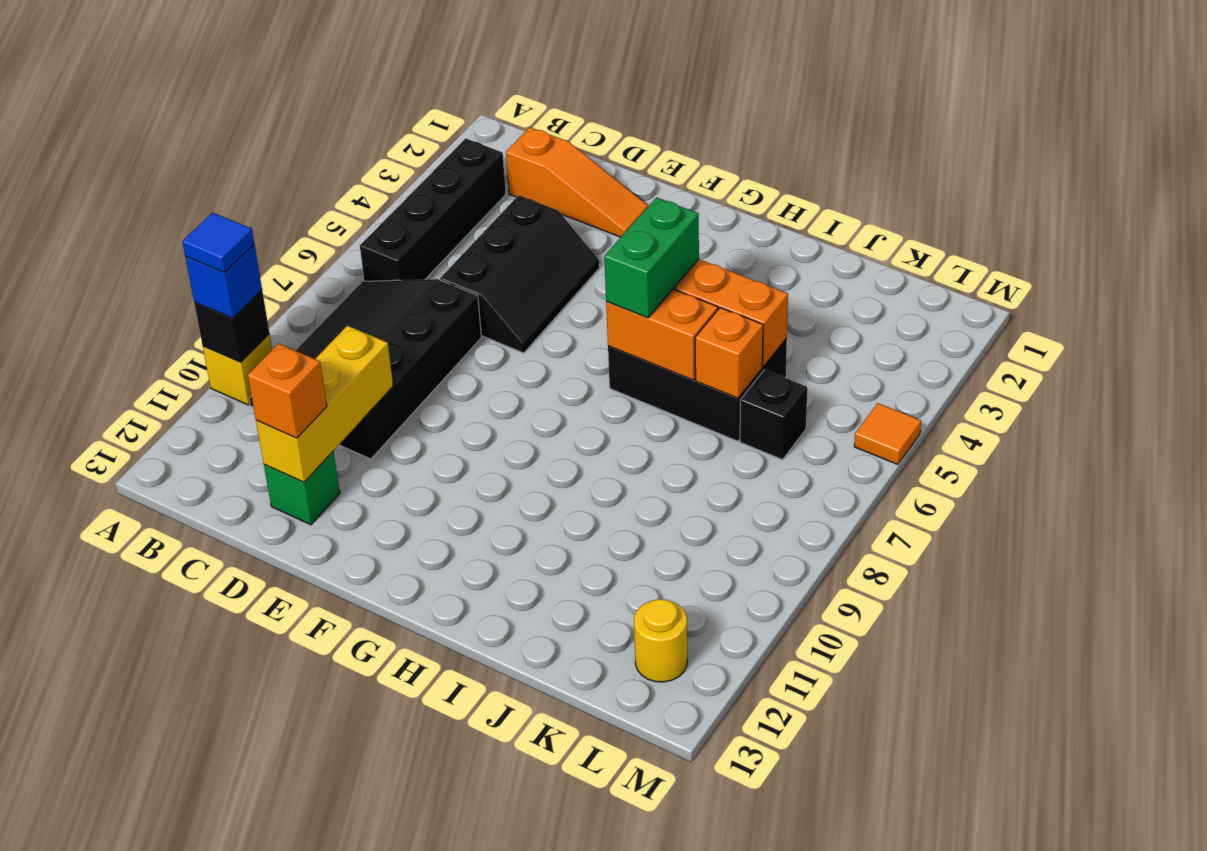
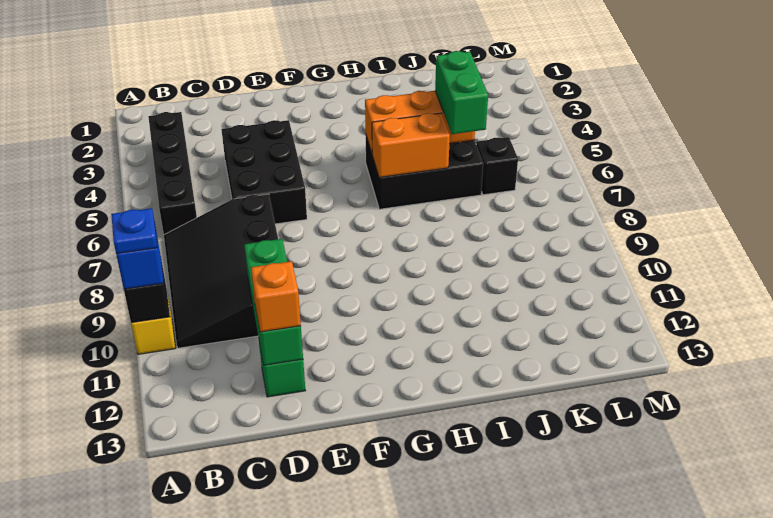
blue tile A10 level 4 -> blue plate A10 level 4
orange slope C2:E2 level 1 top C -> none
black slope D4:E6 level 1 top D -> black brick D4:E6 level 1
yellow brick D10:D12 level 2 -> green brick D10:D12 level 2
green brick H5:H6 level 3 -> green brick J5:J6 level 3
orange brick J6 level 2 -> none
yellow round brick L12 level 1 -> none
orange tile M5 level 1 -> none

